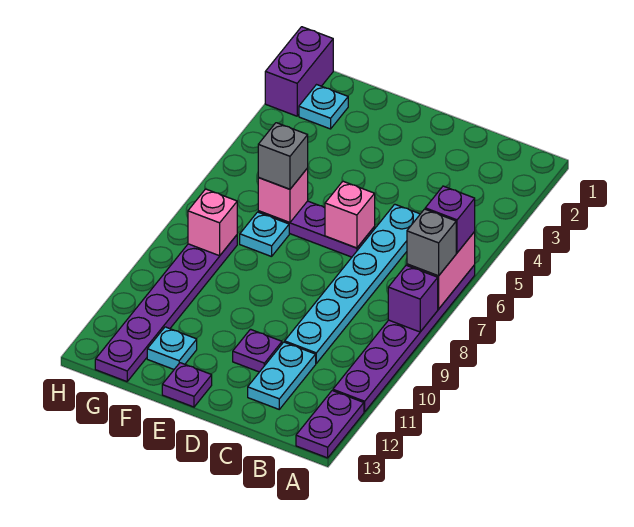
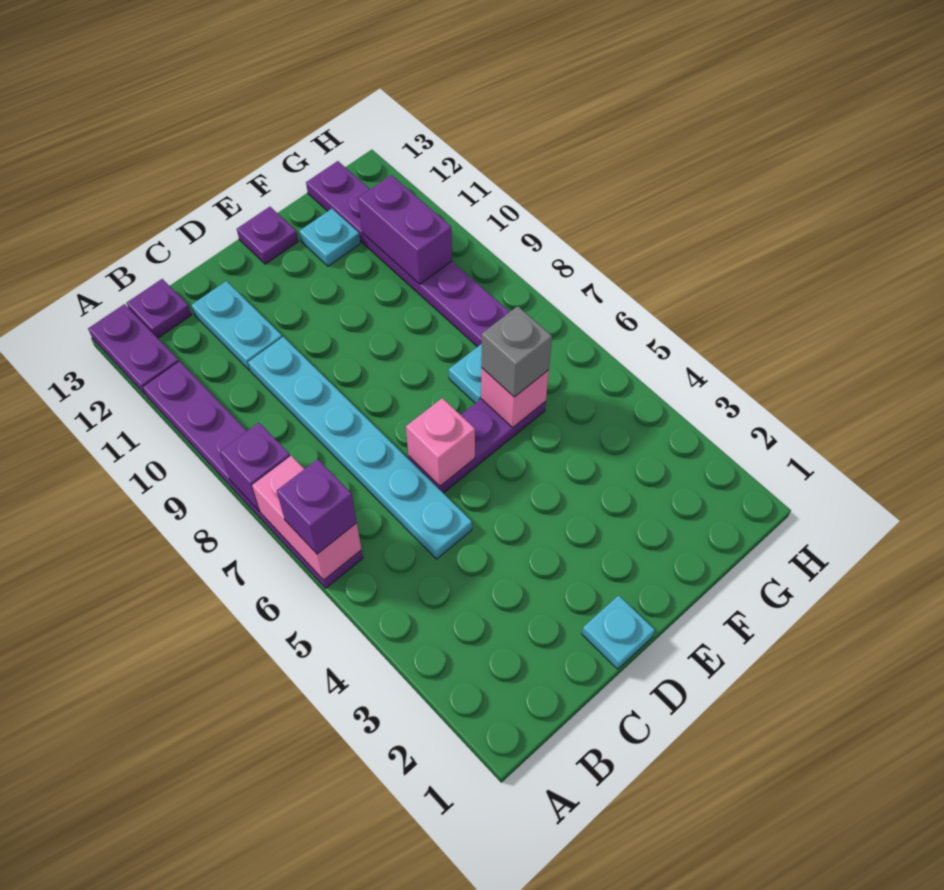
grey brick A7 level 3 -> none
purple plate D11 level 1 -> purple plate B13 level 1
cyan plate G2 level 1 -> cyan plate D1 level 1
pink brick G8 level 2 -> none
purple brick H1:H2 level 1 -> purple brick G10:G11 level 2

